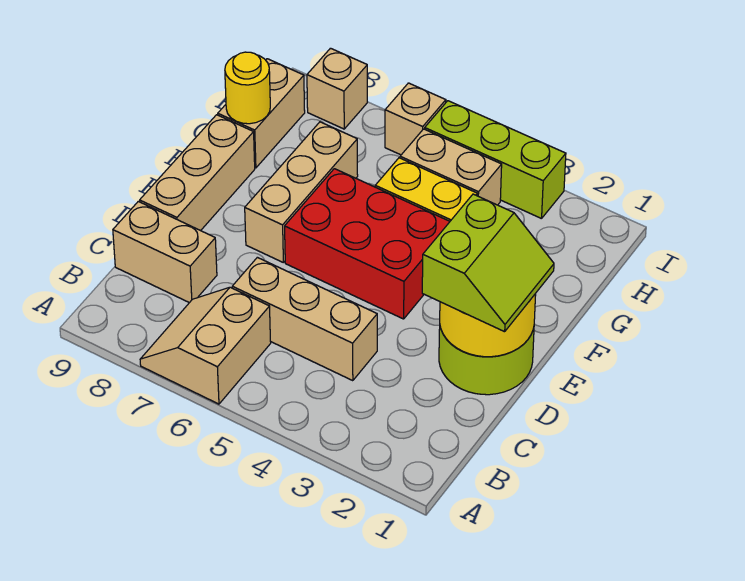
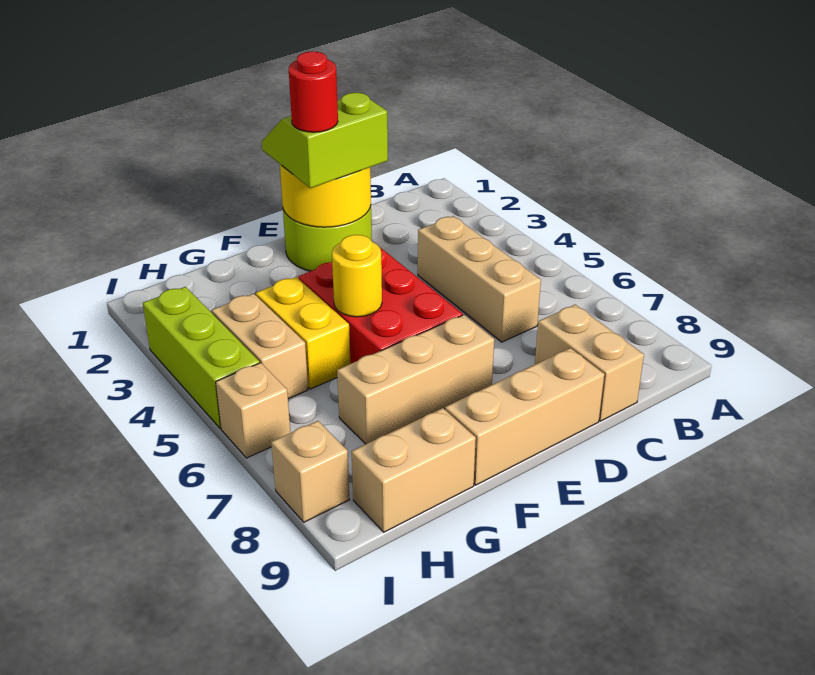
tan slope A6:B7 level 1 top 6 -> none
none -> red round brick E2 level 4
yellow round brick G9 level 2 -> yellow round brick F5 level 2

